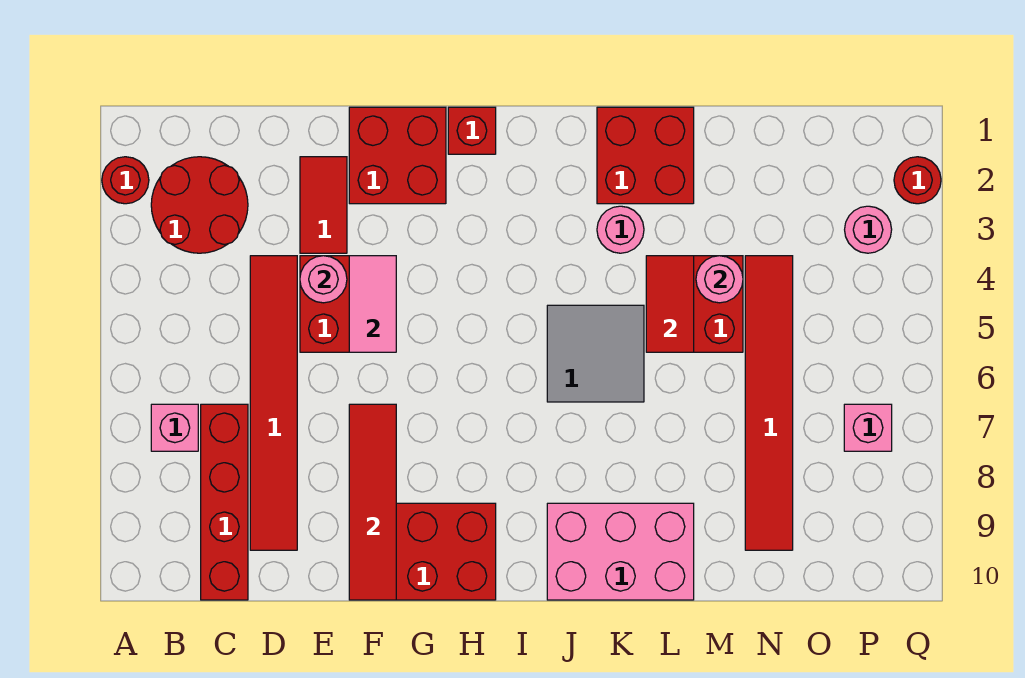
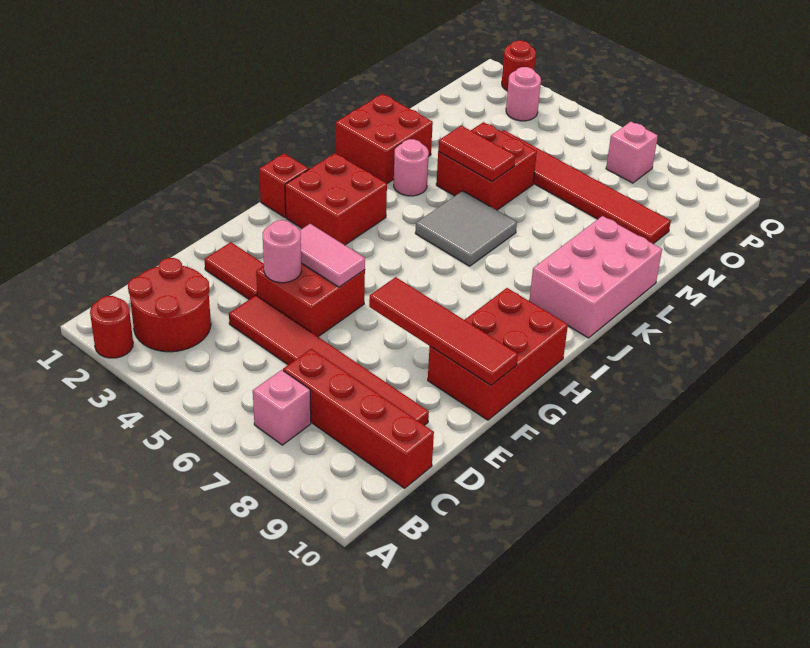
red brick F1:G2 level 1 -> red brick H2:I3 level 1
pink round brick M4 level 2 -> none

